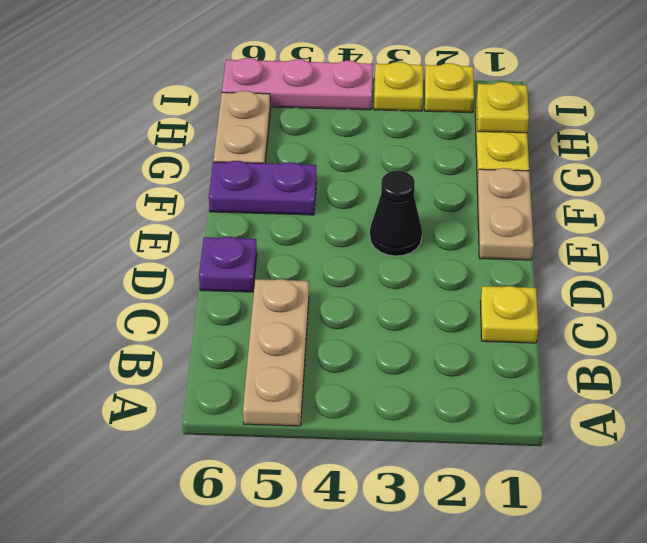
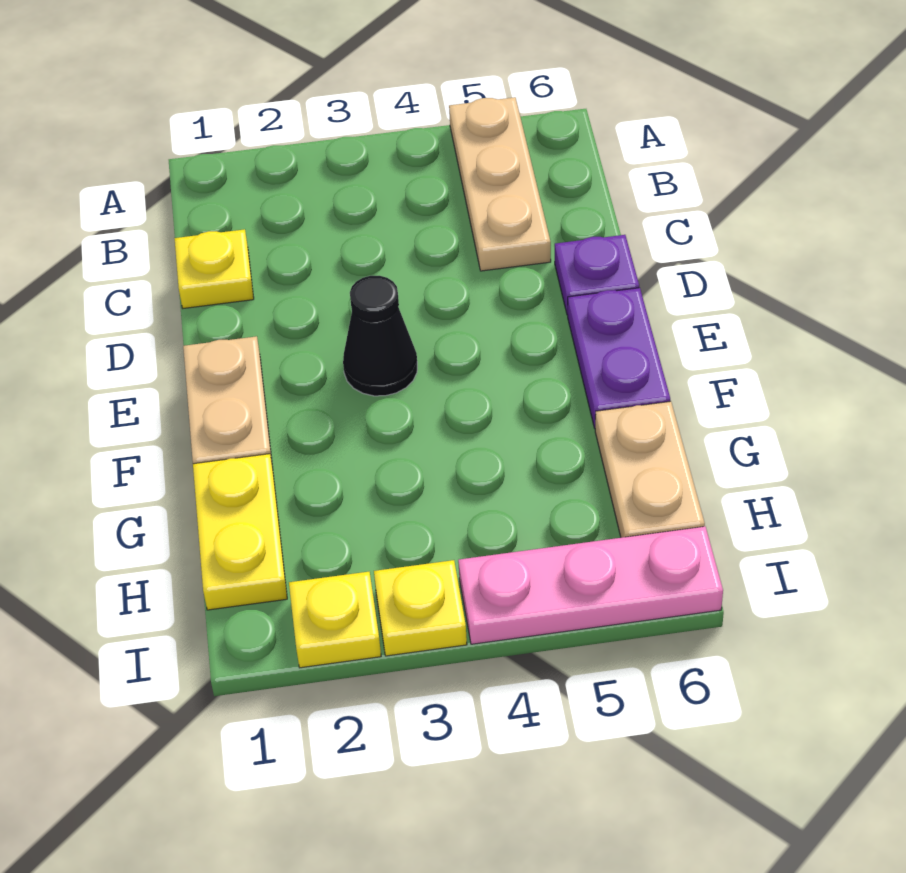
purple plate F5:F6 level 1 -> purple plate E6:F6 level 1
yellow plate H1 level 2 -> none

